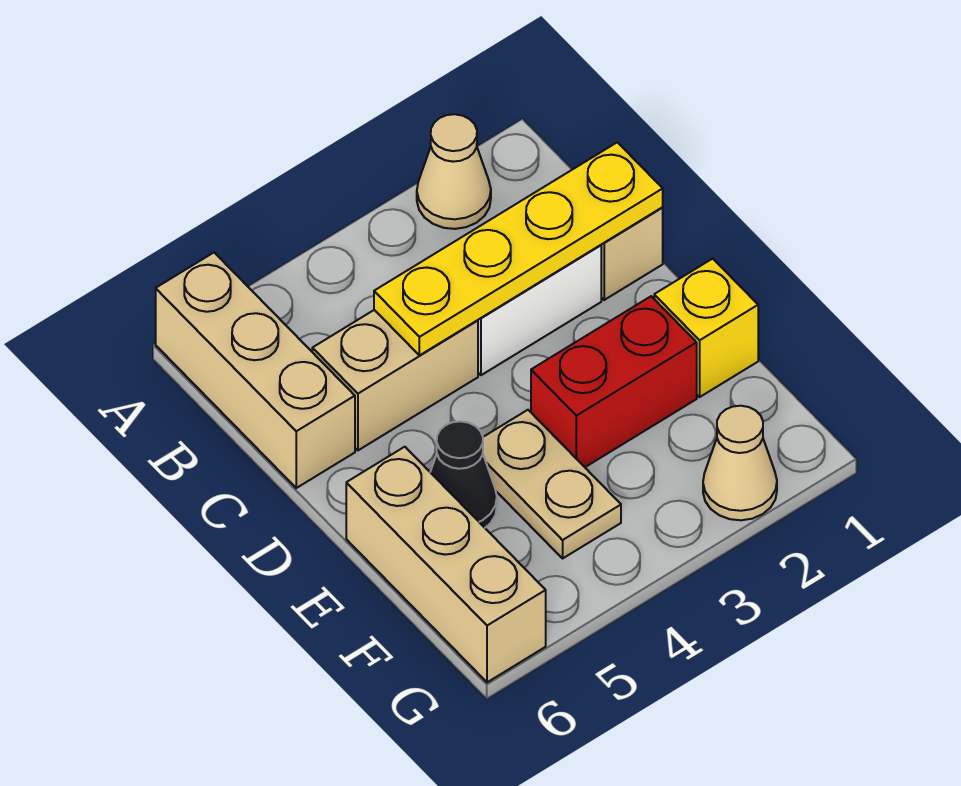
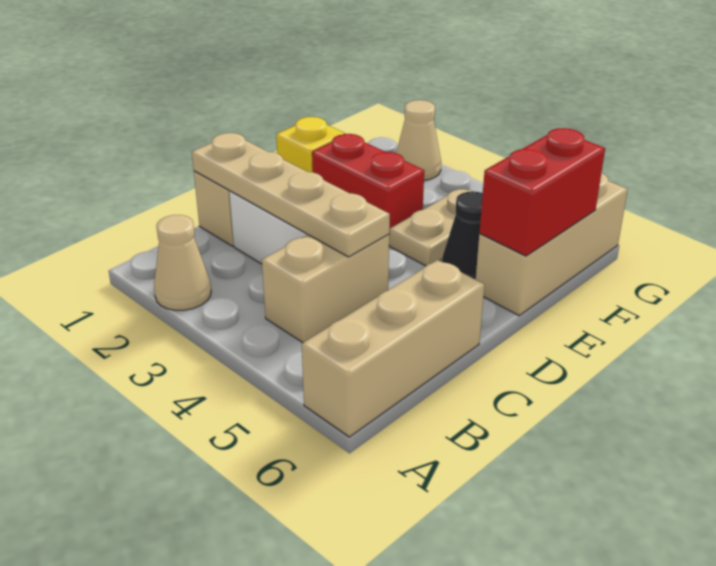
yellow plate C1:C4 level 2 -> tan plate C1:C4 level 2
tan brick C4:C5 level 1 -> tan brick B4:C4 level 1
none -> red brick E6:F6 level 2

